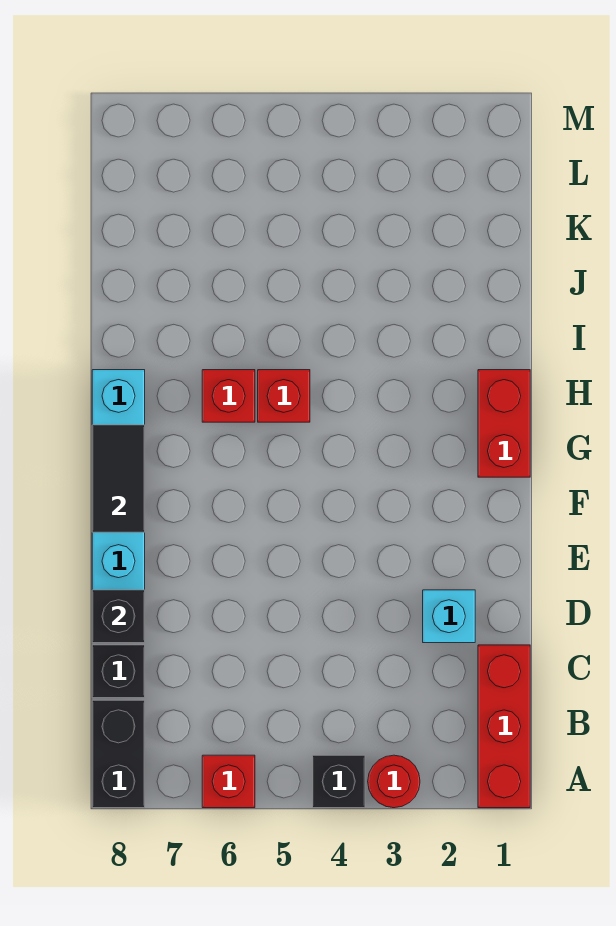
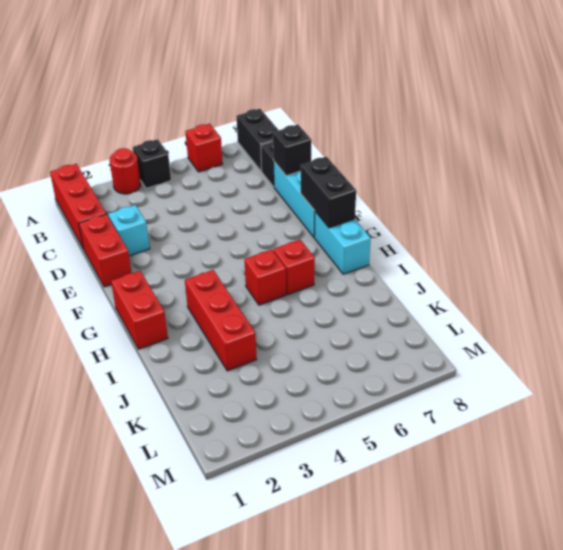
none -> red brick D1:E1 level 1
black tile F8:G8 level 2 -> black brick F8:G8 level 2
none -> red brick H3:J3 level 1

